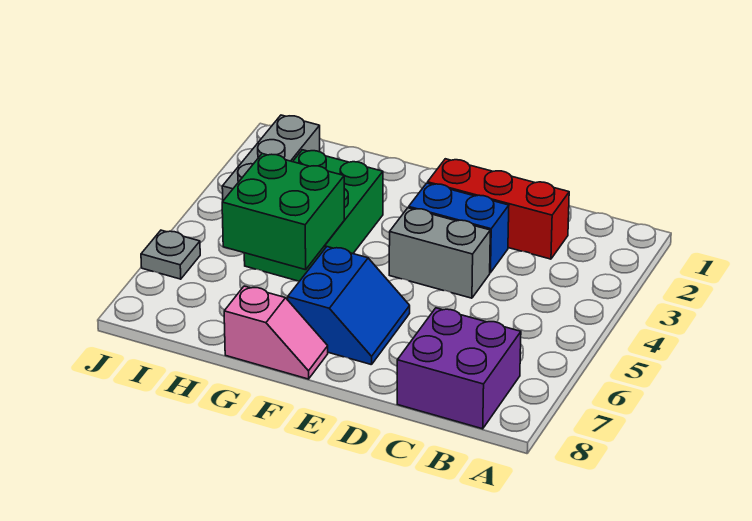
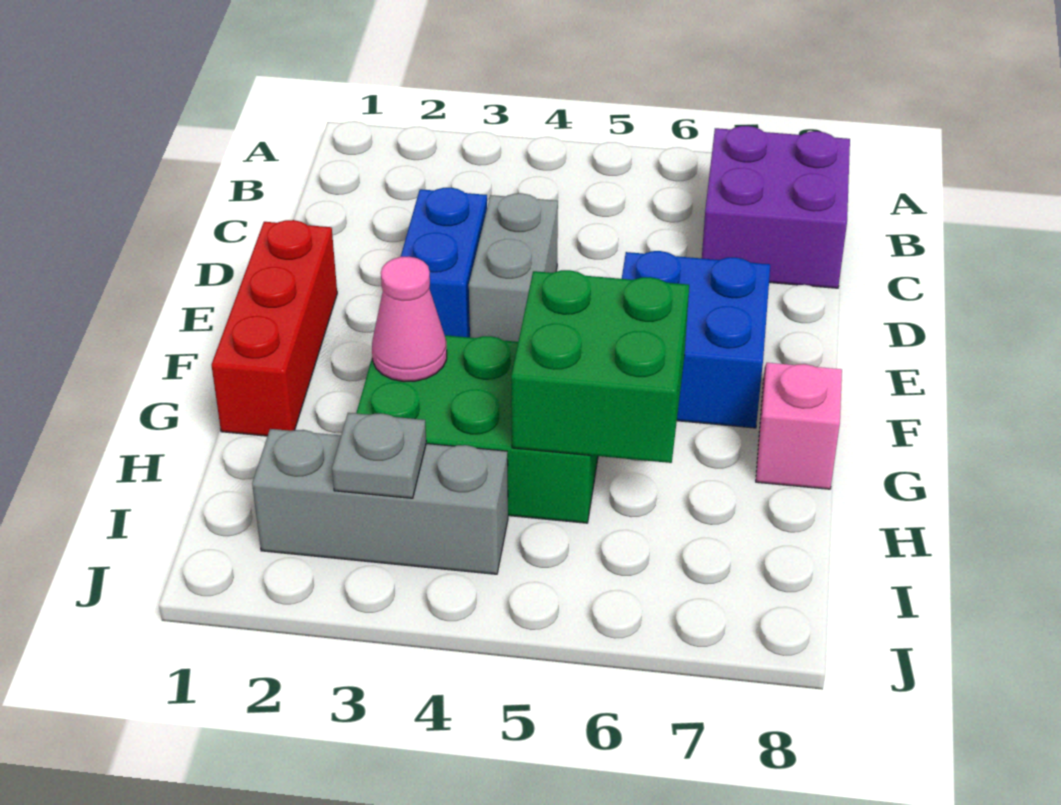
red brick C2:E2 level 1 -> red brick E1:G1 level 1
blue slope E6:F7 level 1 top F -> blue brick E6:F7 level 1
none -> pink cone G3 level 2
grey plate J6 level 1 -> grey plate I3 level 2

